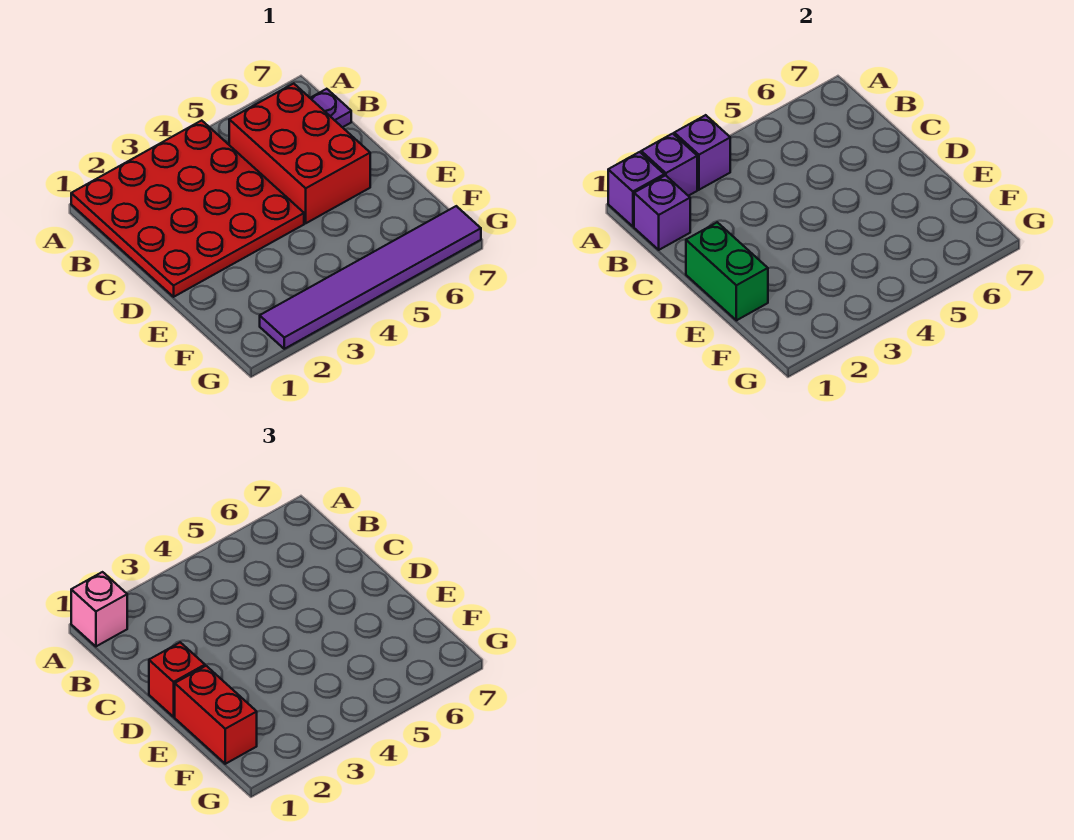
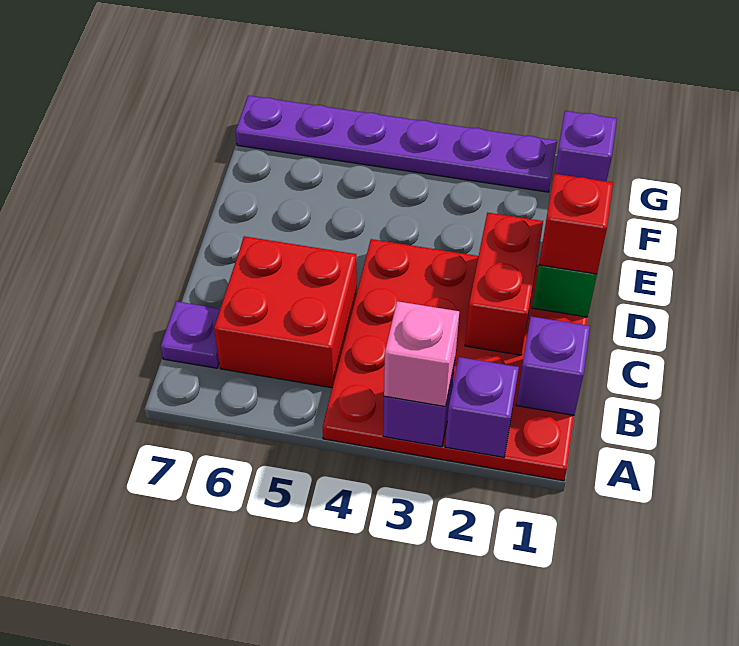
purple brick A1 level 2 -> purple brick G1 level 1
pink brick A1 level 3 -> pink brick A3 level 3
red brick B5:D6 level 1 -> red brick B5:C6 level 1
red brick E1:F1 level 3 -> red brick C2:D2 level 2
purple tile G2:G7 level 1 -> purple plate G2:G7 level 1

